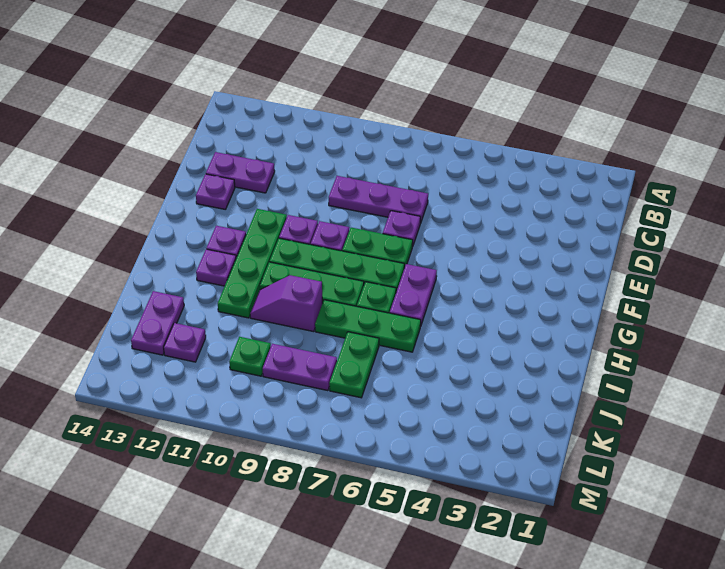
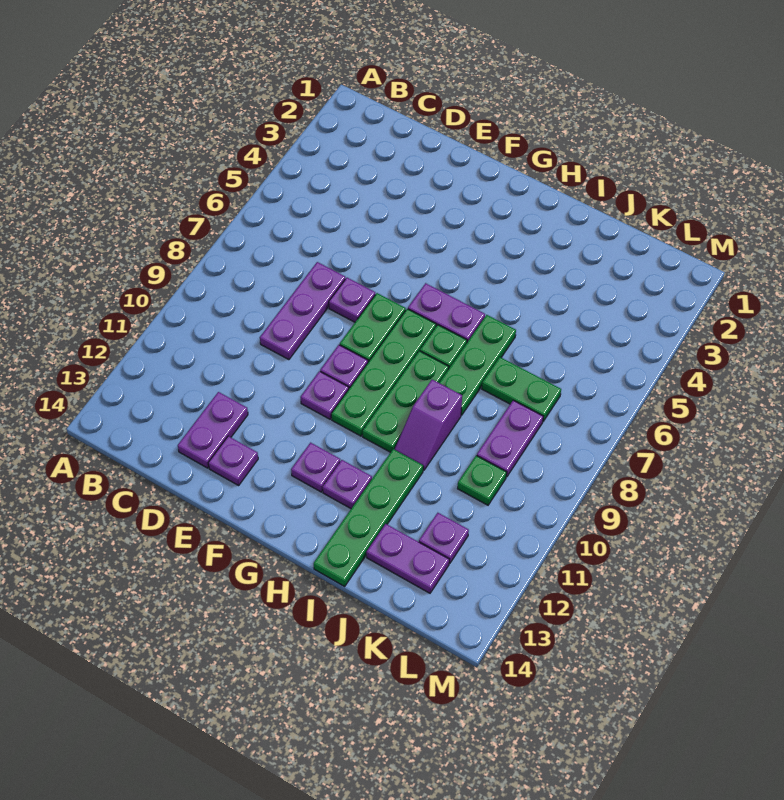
green plate F11:I11 level 1 -> green plate I11:I14 level 1

